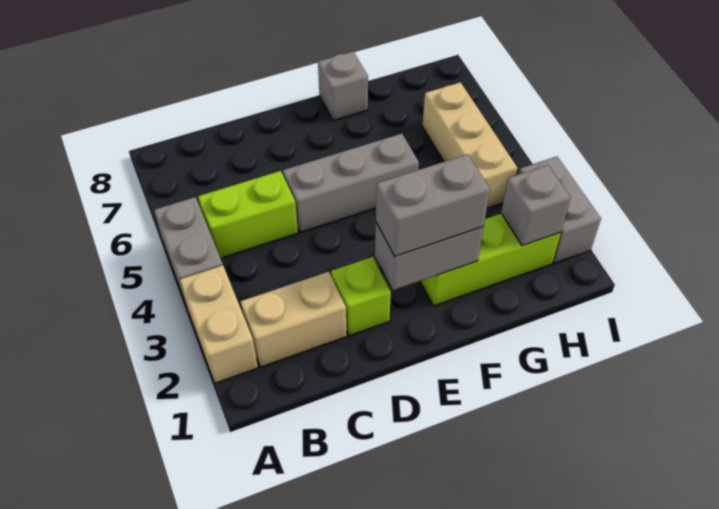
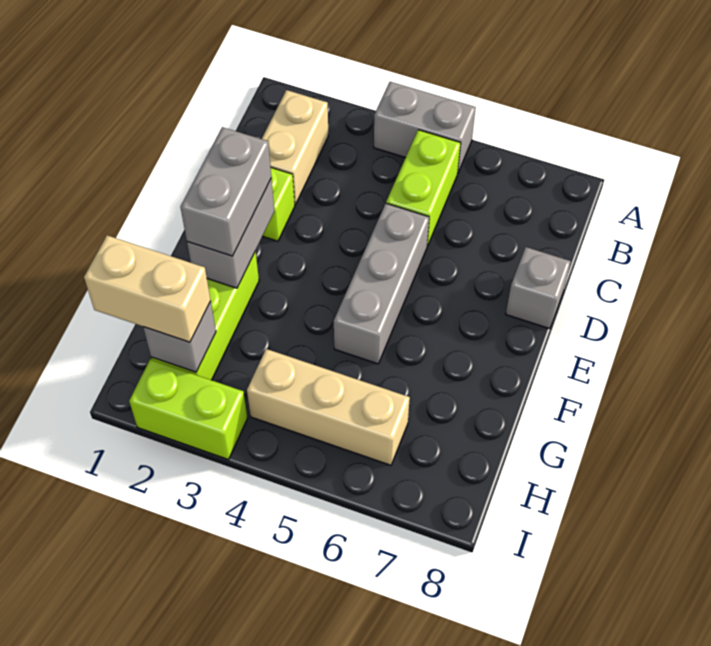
tan brick A2:A3 level 1 -> tan brick H1:H2 level 3
grey brick F8 level 1 -> grey brick D8 level 1
grey brick I2:I3 level 1 -> lime brick I2:I3 level 1

